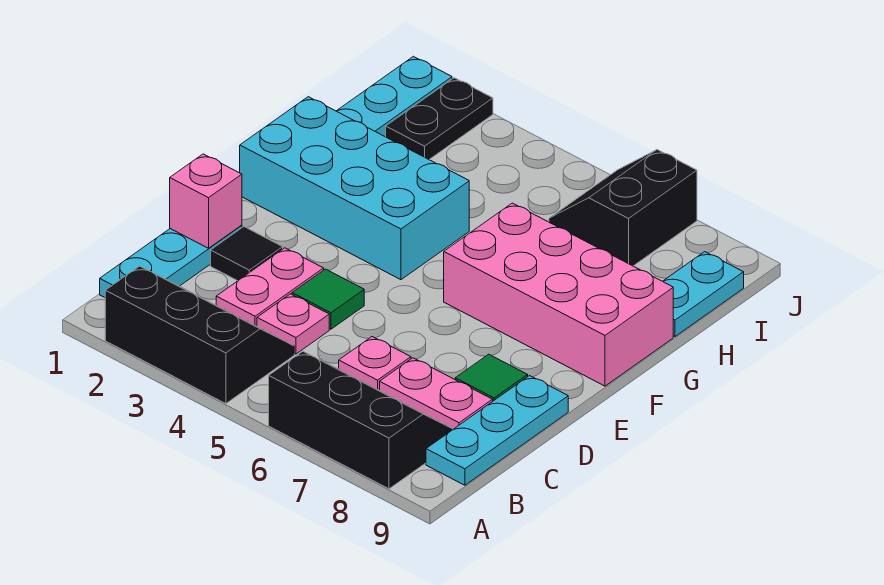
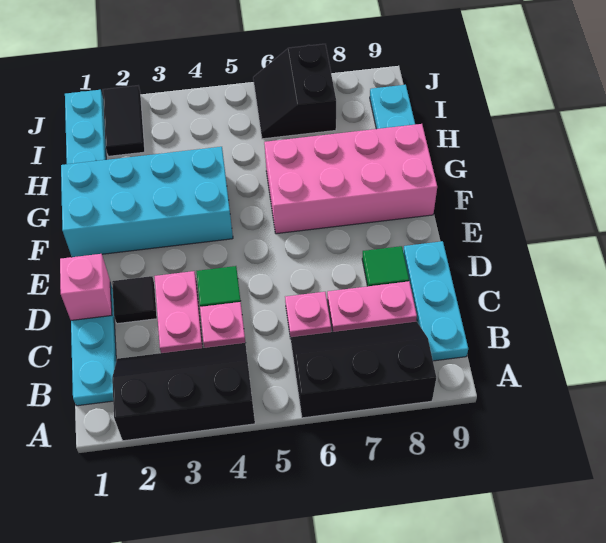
black plate I2:J2 level 1 -> black tile I2:J2 level 1

